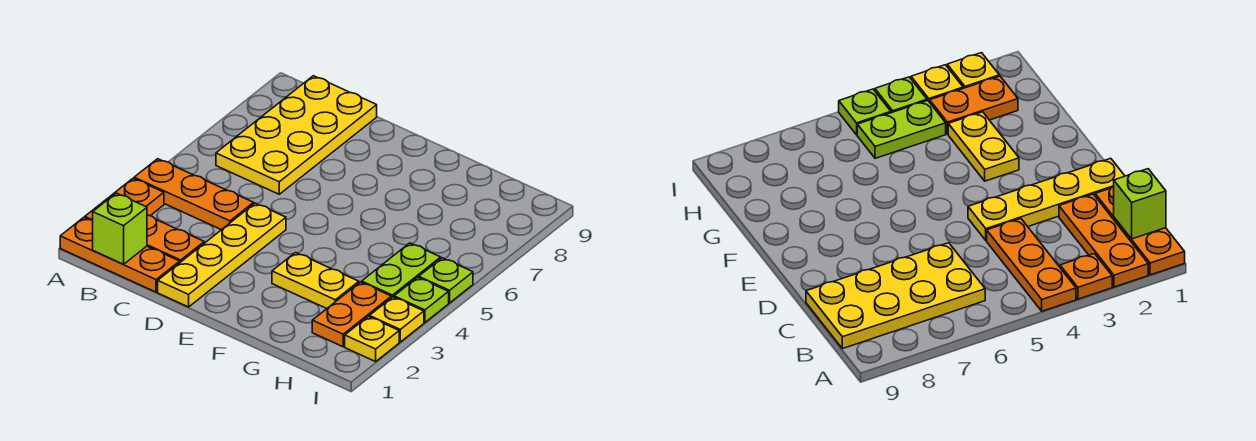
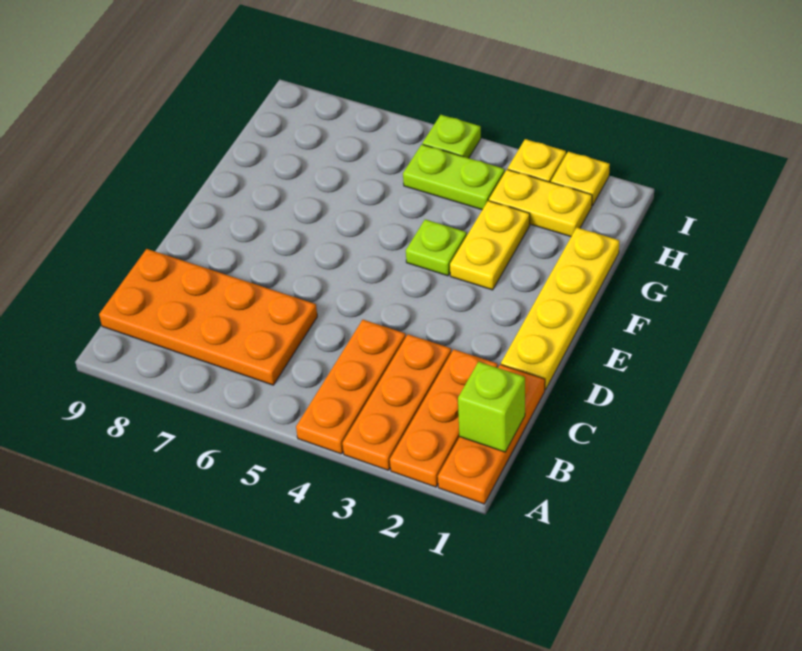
orange plate A3 level 1 -> orange plate A3:C3 level 1
yellow plate B6:C9 level 1 -> orange plate B6:C9 level 1
yellow plate D1:D4 level 1 -> yellow plate D1:G1 level 1
orange plate H2:H3 level 1 -> yellow plate H2:H3 level 1
lime plate I4 level 1 -> lime plate F4 level 1

